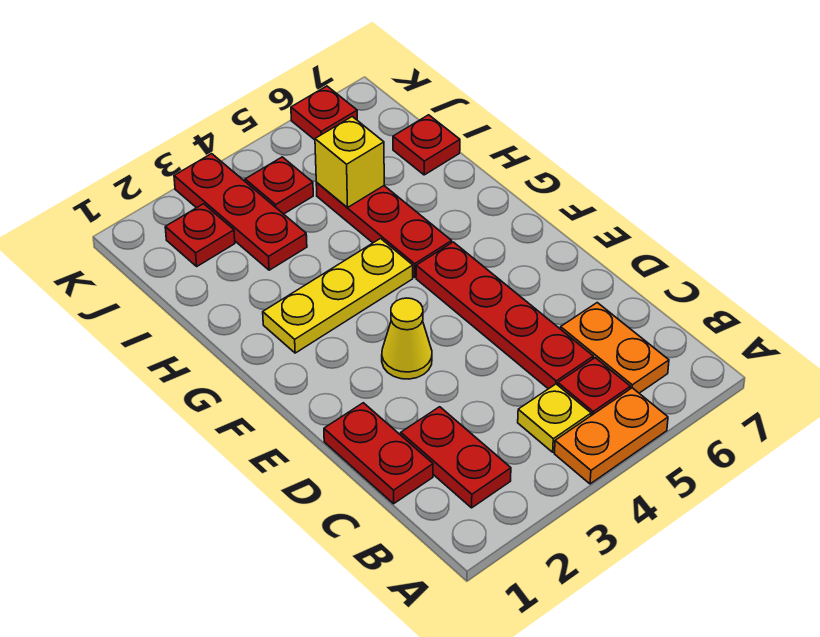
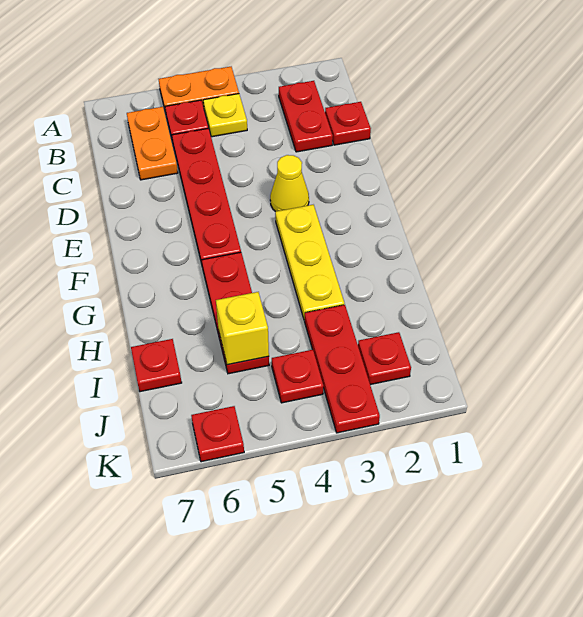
red plate C1:D1 level 1 -> red plate C1 level 1
yellow plate G2:G4 level 1 -> yellow plate F3:H3 level 1

